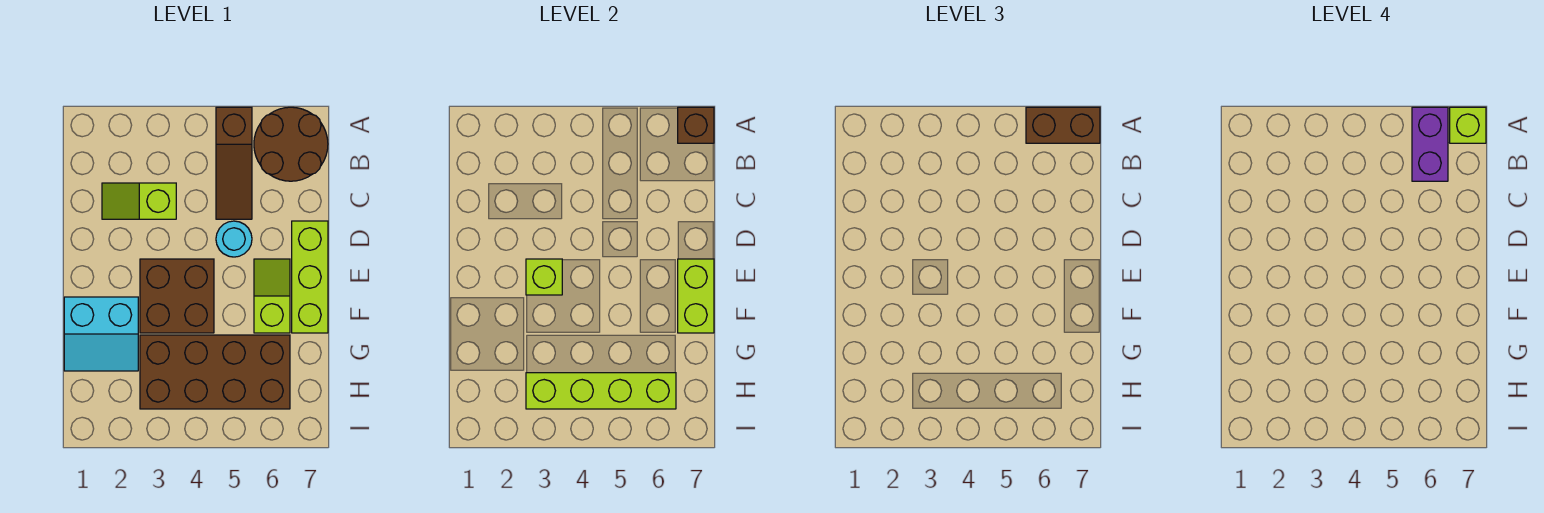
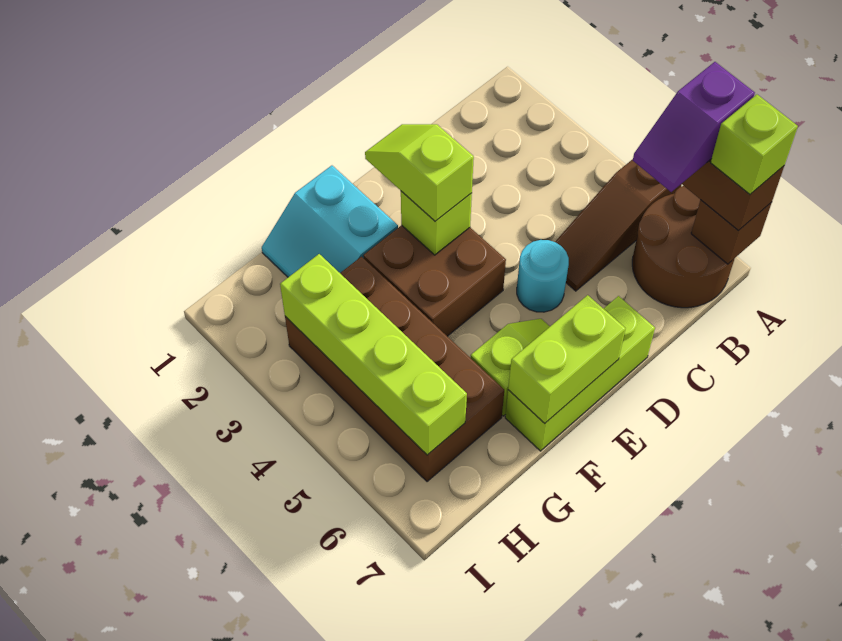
purple brick A6:B6 level 4 -> purple slope A6:B6 level 4 top A
lime slope C2:C3 level 1 top 3 -> lime slope E2:E3 level 3 top 3

